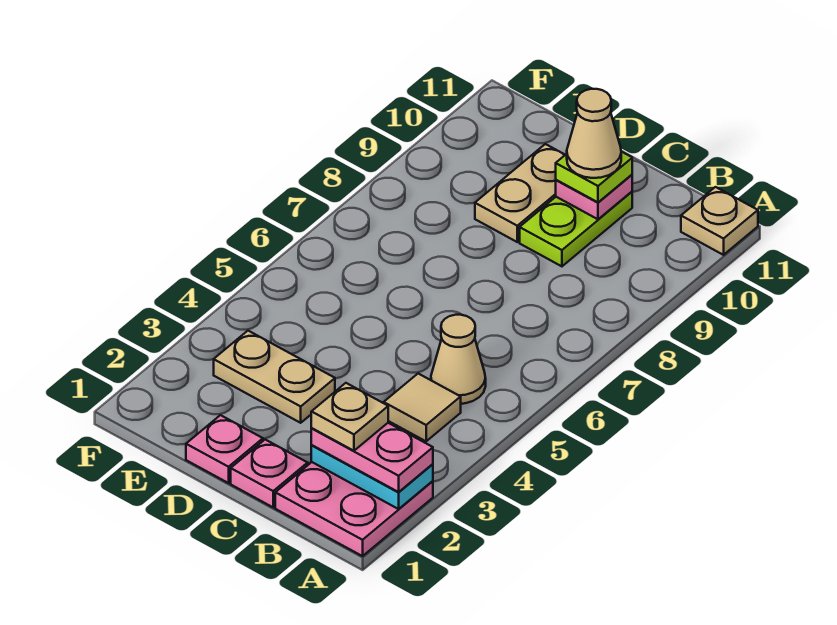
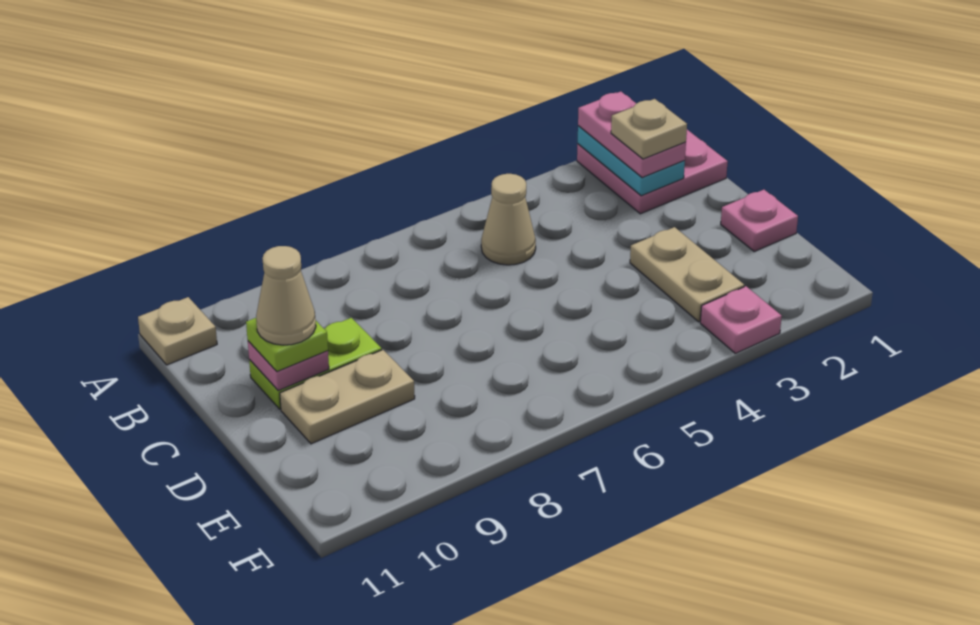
tan tile B4 level 1 -> none
pink plate C1 level 1 -> pink plate F3 level 1

